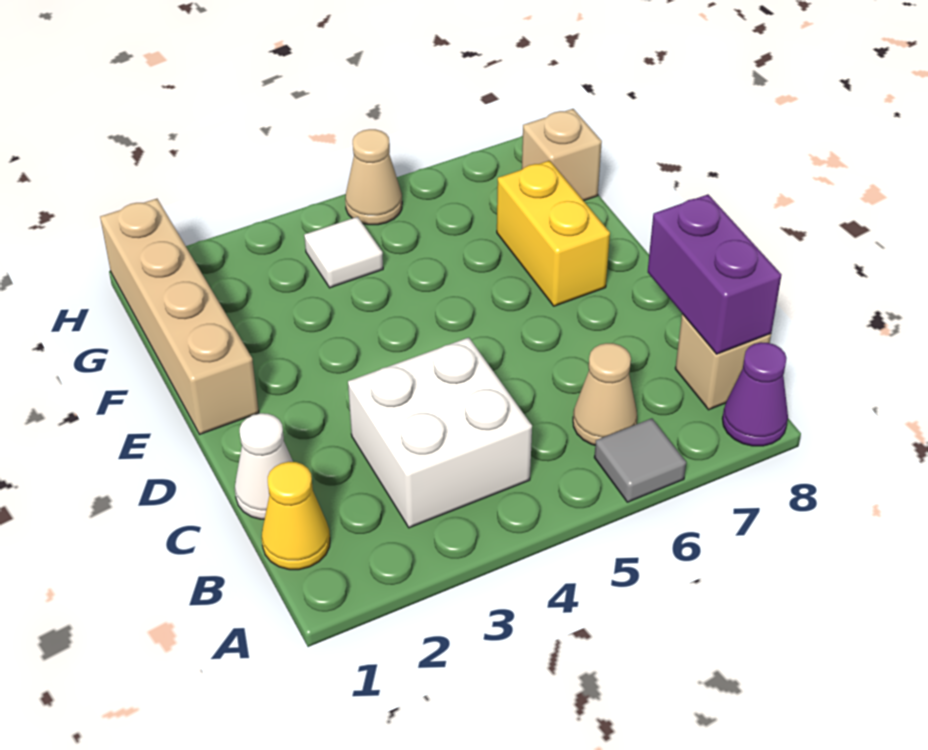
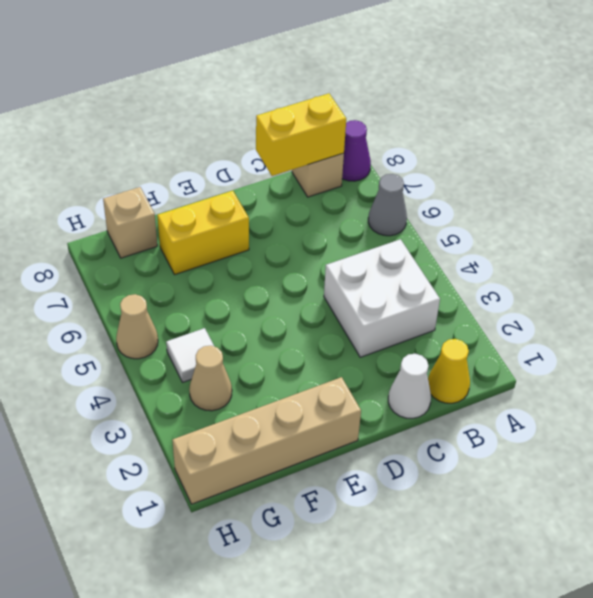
grey tile A6 level 1 -> grey cone A6 level 1
tan cone B6 level 1 -> tan cone G3 level 1
purple brick B8:C8 level 2 -> yellow brick B8:C8 level 2

